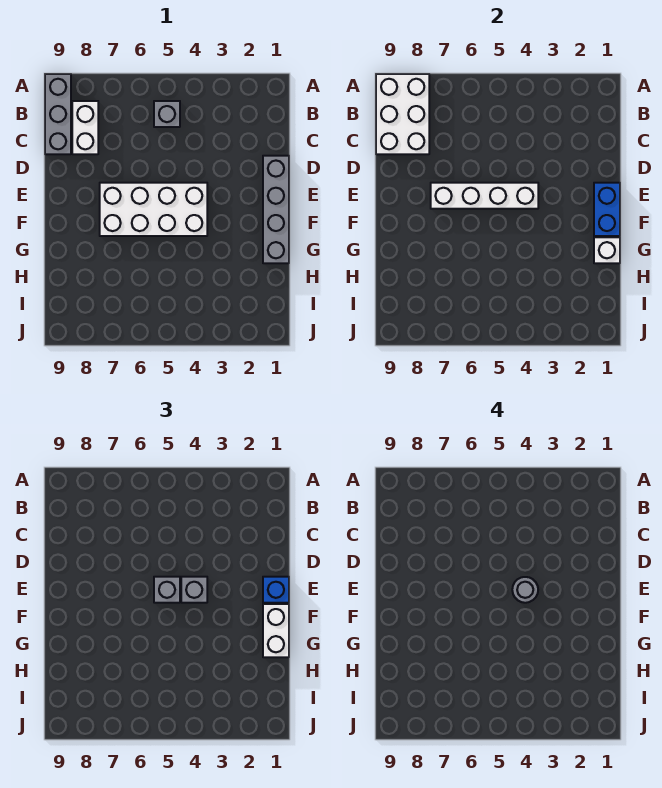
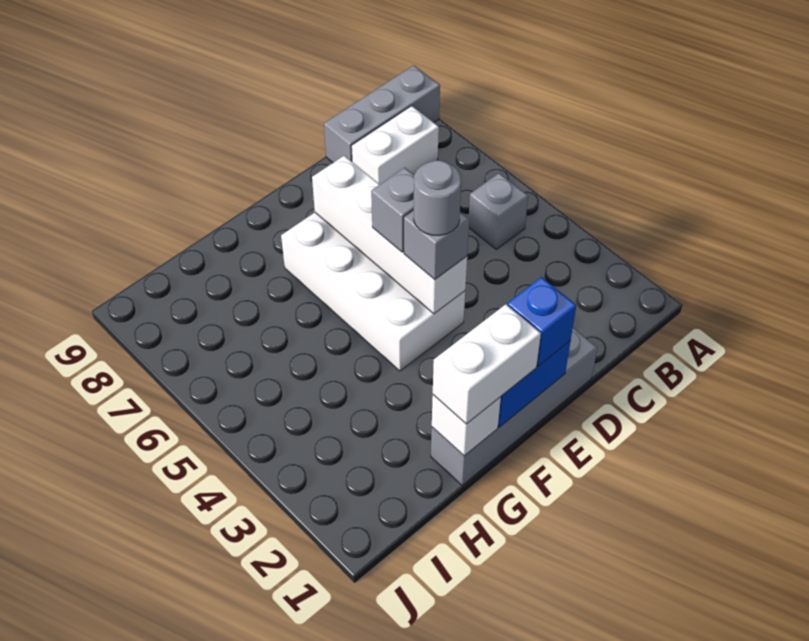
white brick A8:C9 level 2 -> none

